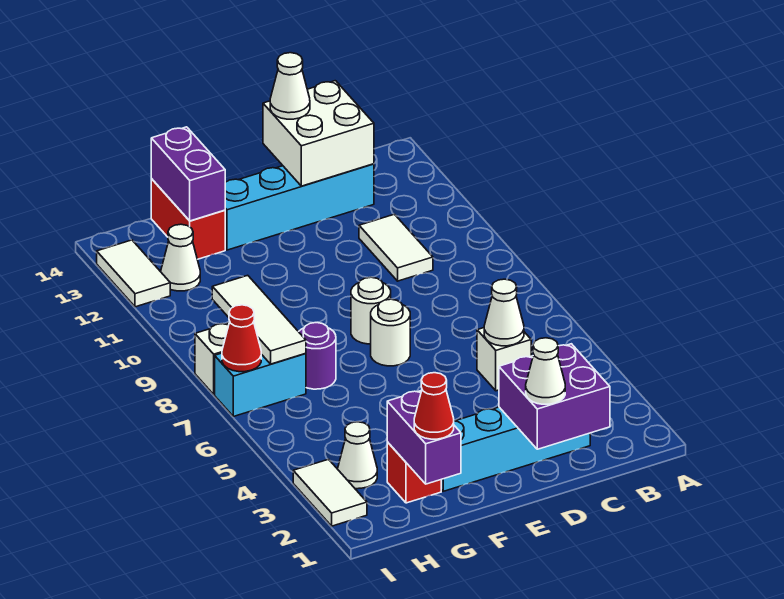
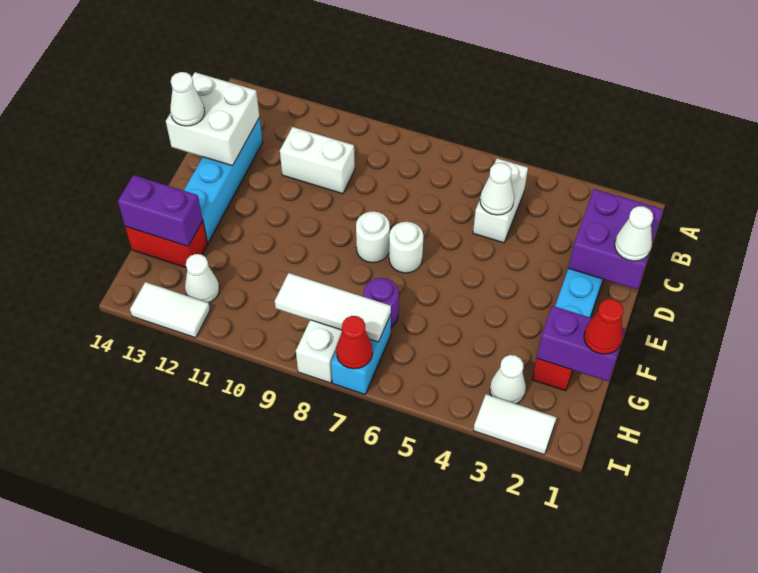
white brick C5 level 1 -> white brick B5:C5 level 1
white tile C10:C11 level 1 -> white brick C10:C11 level 1

